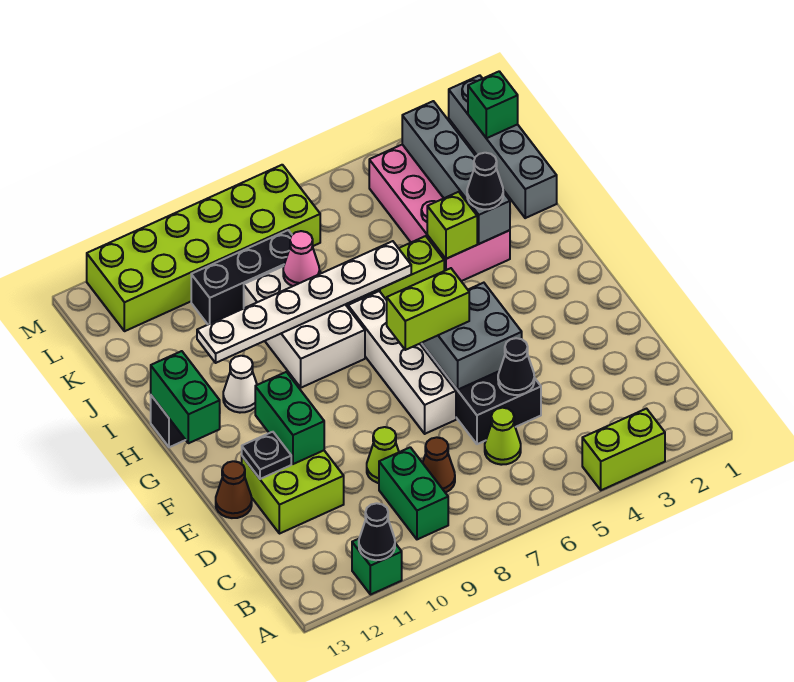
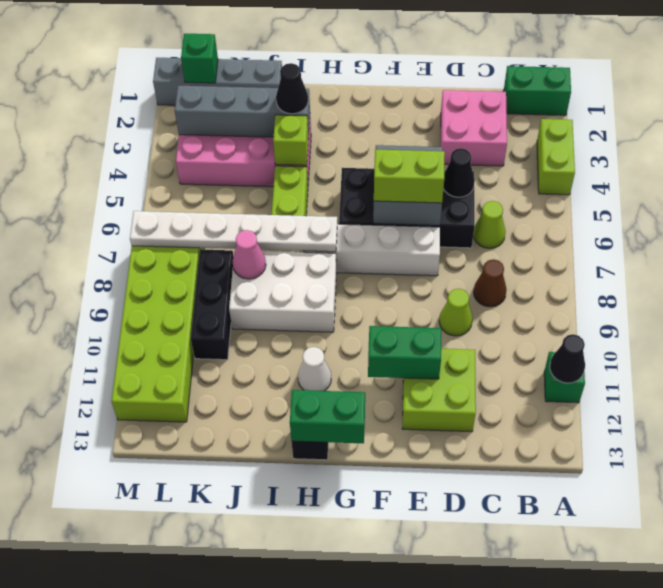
green brick B9:C9 level 1 -> green brick A1:B1 level 1
none -> pink brick C2:D3 level 1
black plate E12 level 2 -> none
brown cone E13 level 1 -> none
lime brick F6:F7 level 3 -> lime brick E6:F6 level 3
white plate I6:I11 level 2 -> white plate H7:M7 level 2

